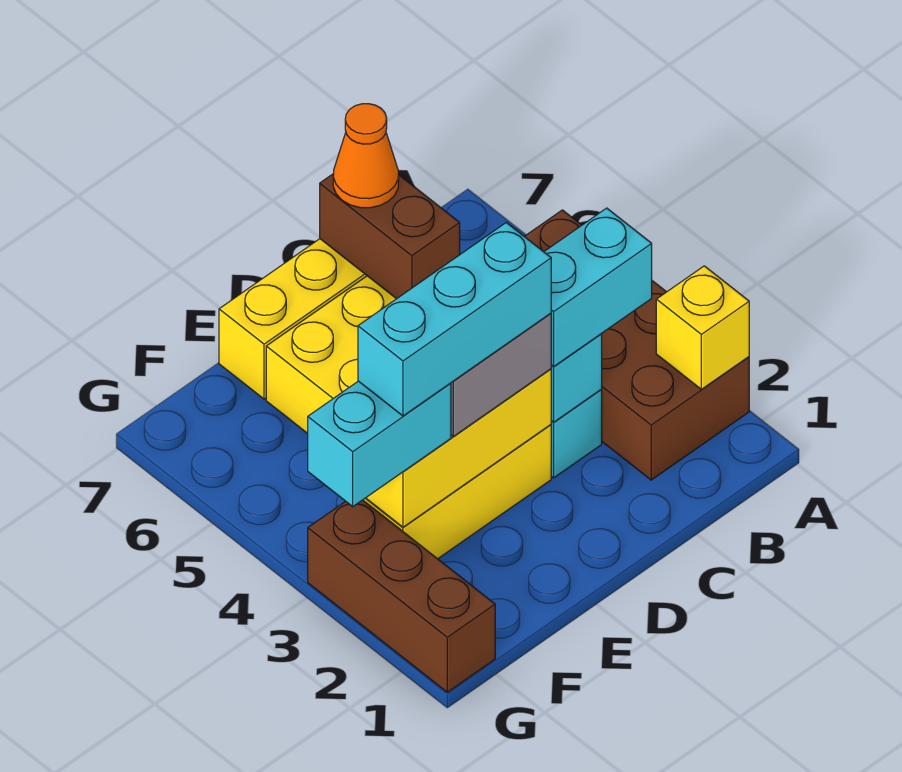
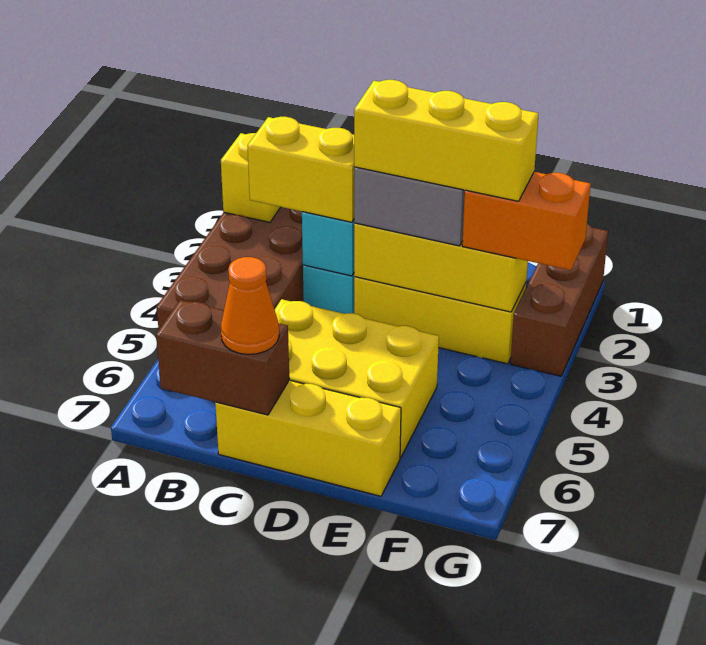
cyan brick B3:C3 level 3 -> yellow brick B3:C3 level 3
brown brick C6:C7 level 2 -> brown brick B7:C7 level 2
cyan brick D3:F3 level 4 -> yellow brick D3:F3 level 4
cyan brick F3:G3 level 3 -> orange brick F3:G3 level 3

